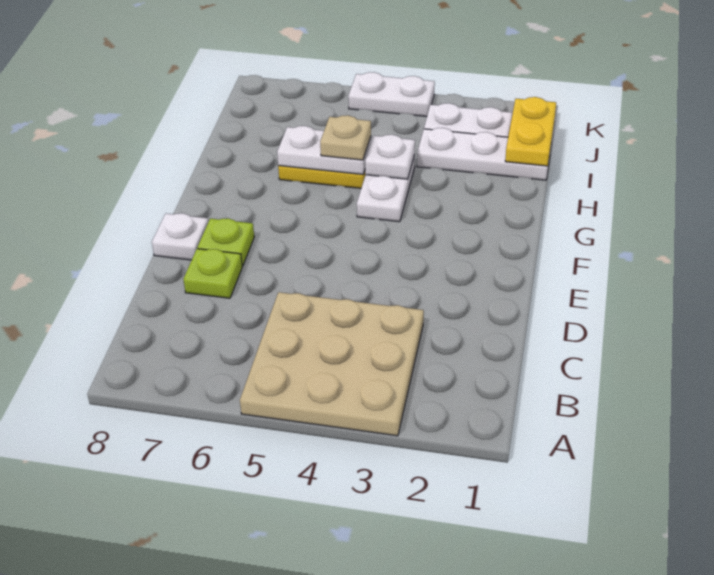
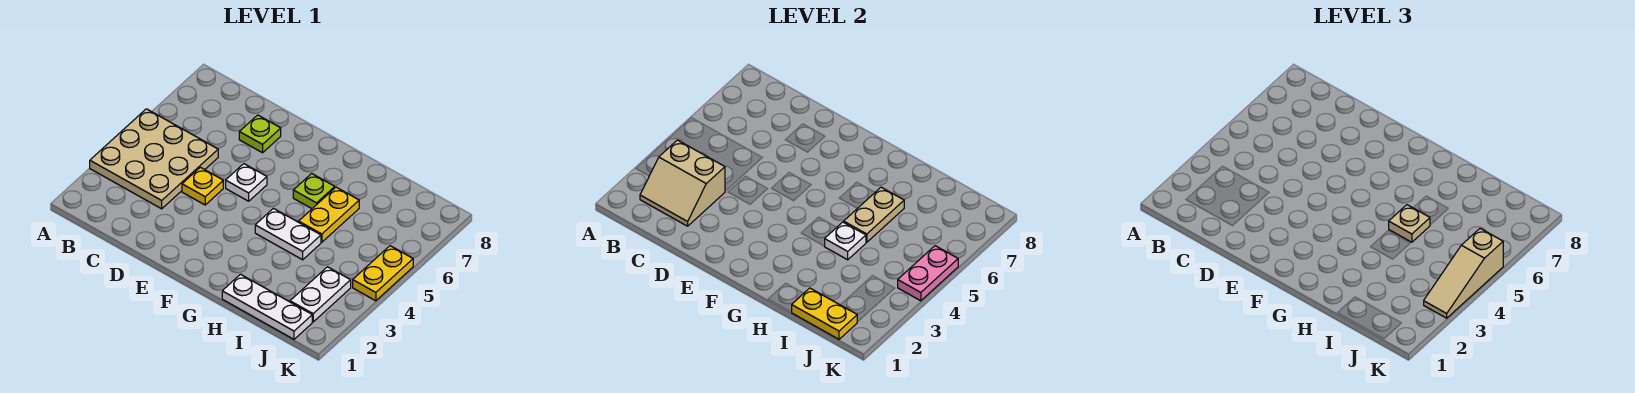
none -> tan slope B2:C3 level 2 top 3
none -> yellow plate D4 level 1
lime plate E7 level 1 -> lime plate G6 level 1
white plate E8 level 1 -> white plate E5 level 1
white plate H5:H6 level 2 -> tan plate H5:H6 level 2
white plate I1:I3 level 1 -> white plate H1:J1 level 1
none -> tan slope K3:K5 level 3 top 5
white plate K4:K5 level 1 -> yellow plate K4:K5 level 1
none -> pink plate K4:K5 level 2

